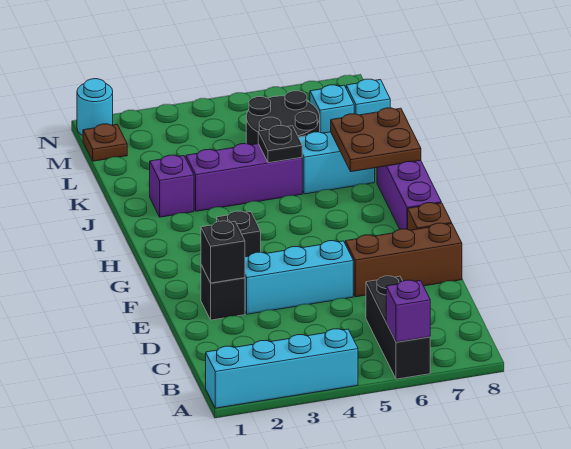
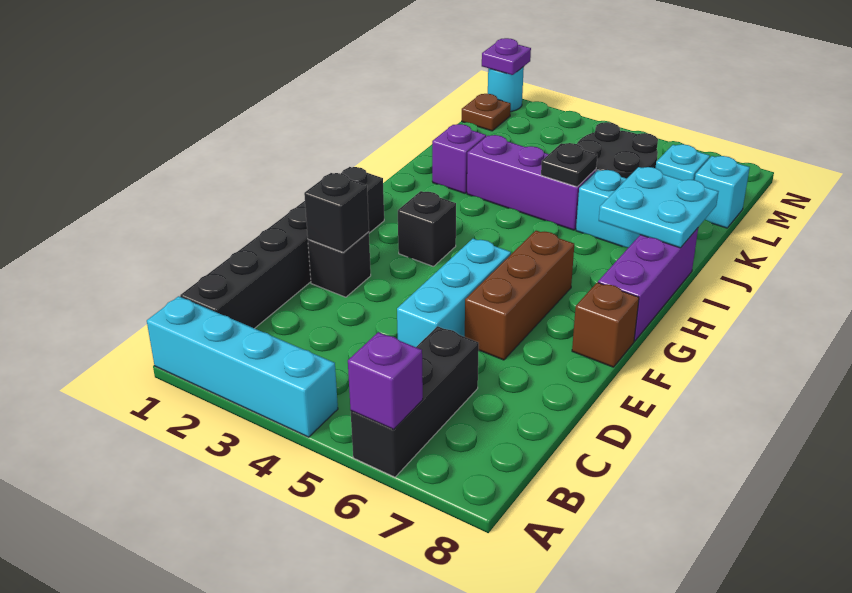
none -> black brick B1:G1 level 1
cyan brick E3:E5 level 1 -> cyan brick D5:F5 level 1
brown brick E6:E8 level 1 -> brown brick E6:G6 level 1
brown plate I7:J8 level 2 -> cyan plate I7:J8 level 2
none -> purple plate N1 level 2

